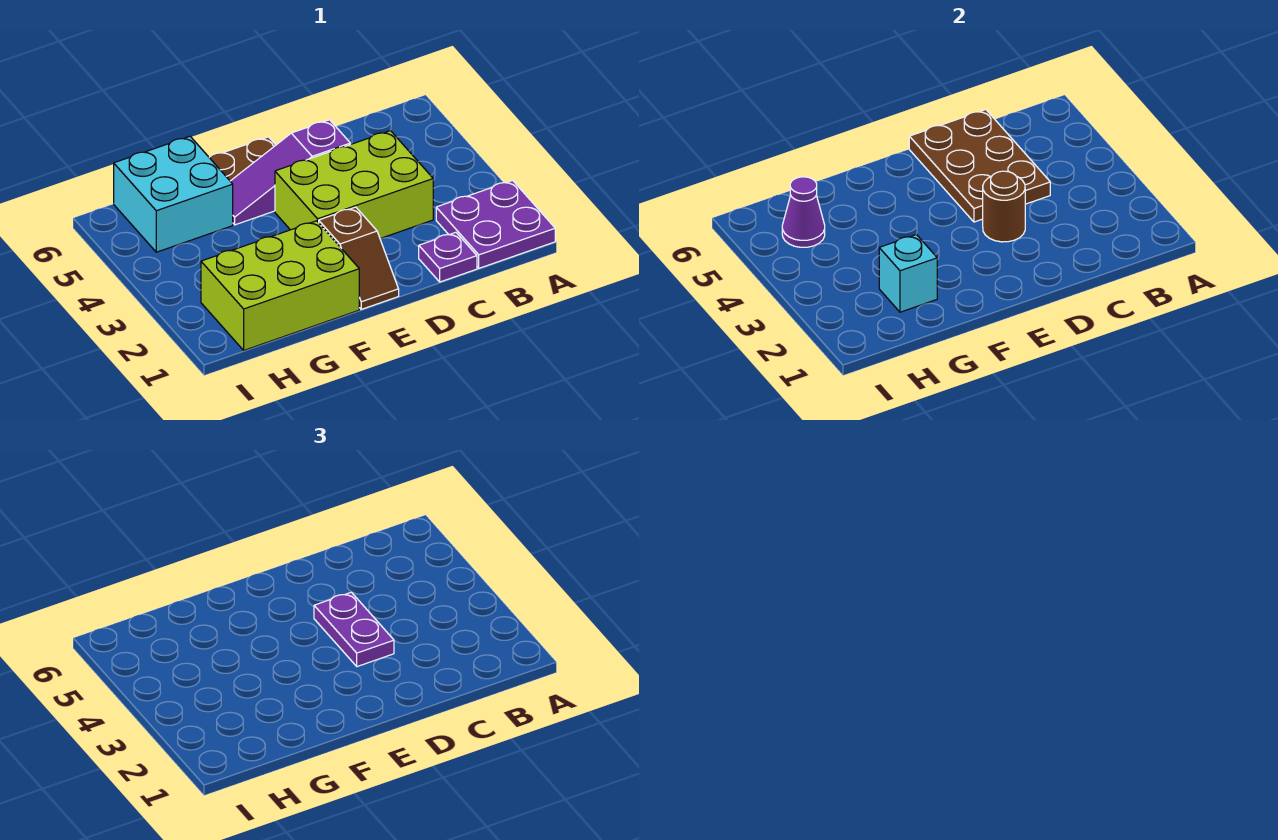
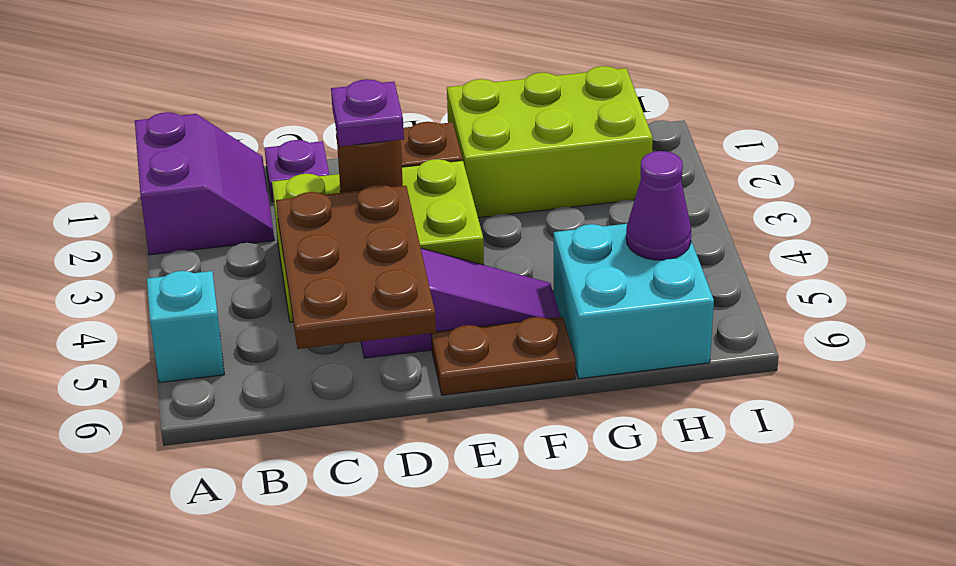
purple plate A1:B2 level 1 -> purple slope A1:B2 level 1 top A
purple plate D3:D4 level 3 -> purple plate D3 level 3
cyan brick G2 level 2 -> cyan brick A5 level 1

